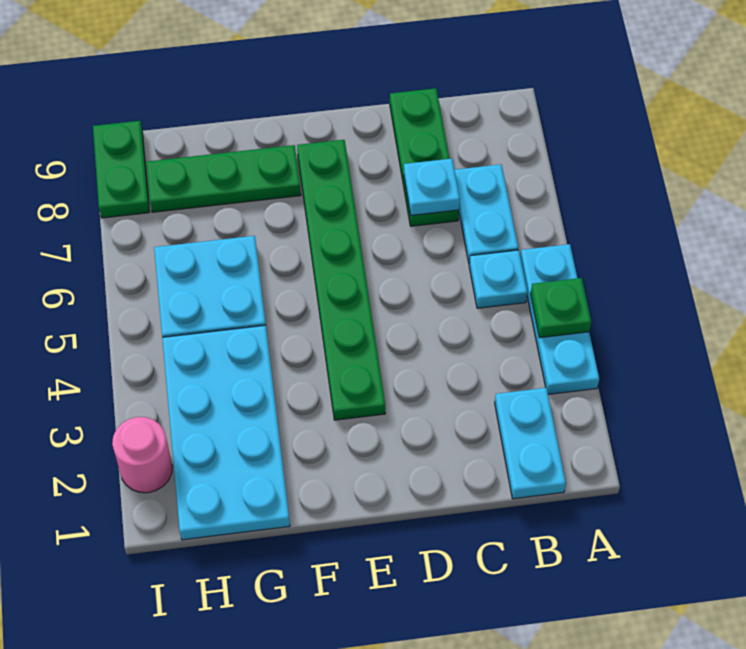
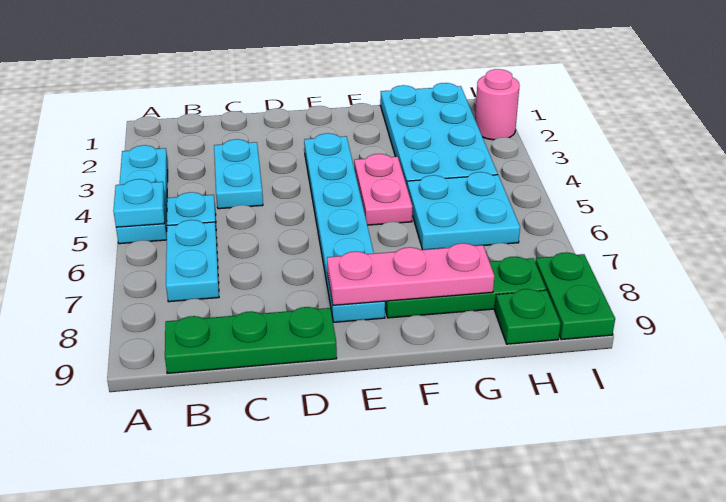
green plate A4 level 2 -> green plate H9 level 1
cyan plate B1:B2 level 1 -> cyan plate C3:C4 level 1
green plate C7:C9 level 1 -> green plate B9:D9 level 1
cyan plate C7 level 2 -> cyan plate A5 level 2
green plate E3:E8 level 1 -> cyan plate E3:E8 level 1
none -> pink plate E8:G8 level 2
none -> pink plate F4:F5 level 1

